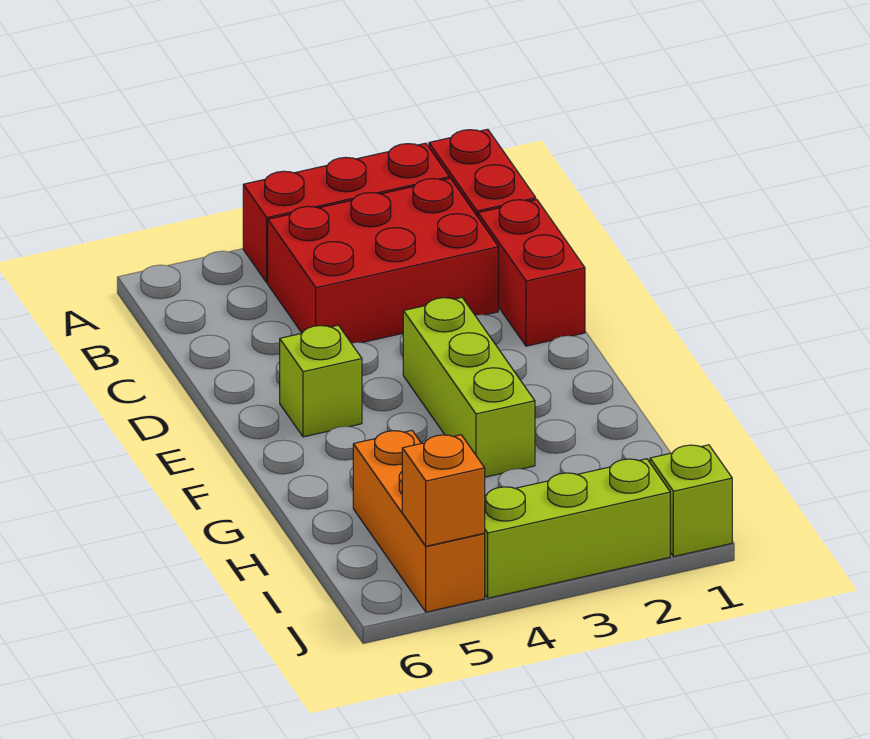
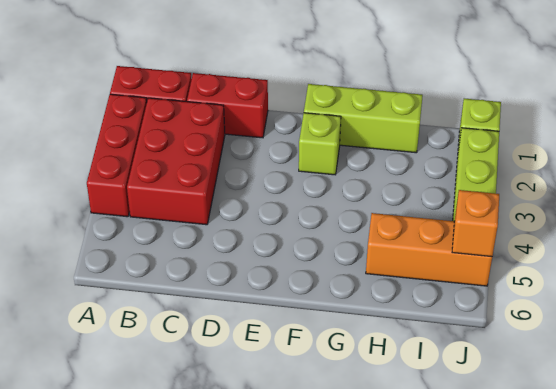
lime brick E3:G3 level 1 -> lime brick F1:H1 level 1
lime brick E5 level 1 -> lime brick F2 level 1

